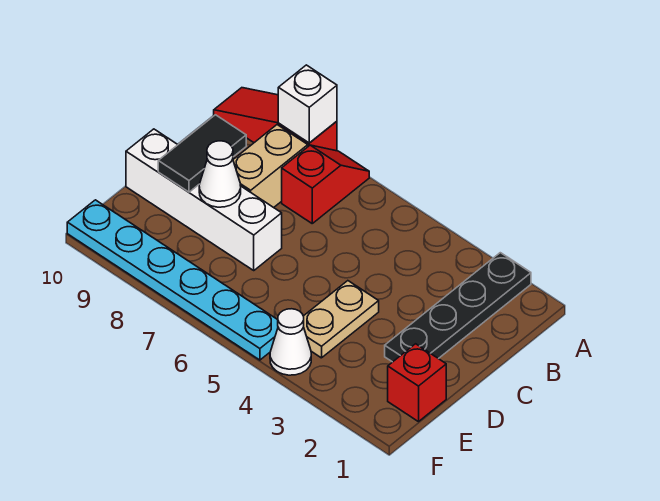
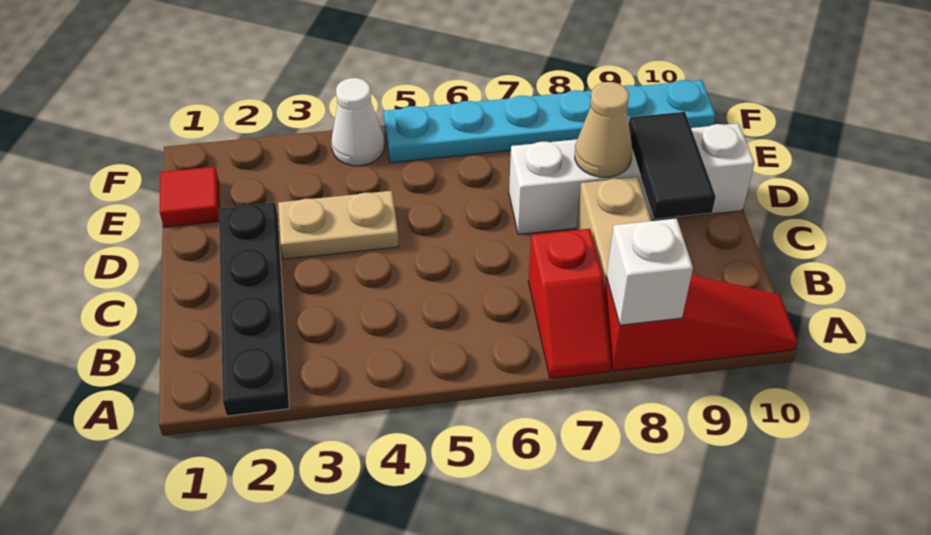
tan plate D4:E4 level 1 -> tan plate D3:D4 level 1
white cone D8 level 2 -> tan cone D8 level 2
red brick E1 level 1 -> red tile E1 level 1

